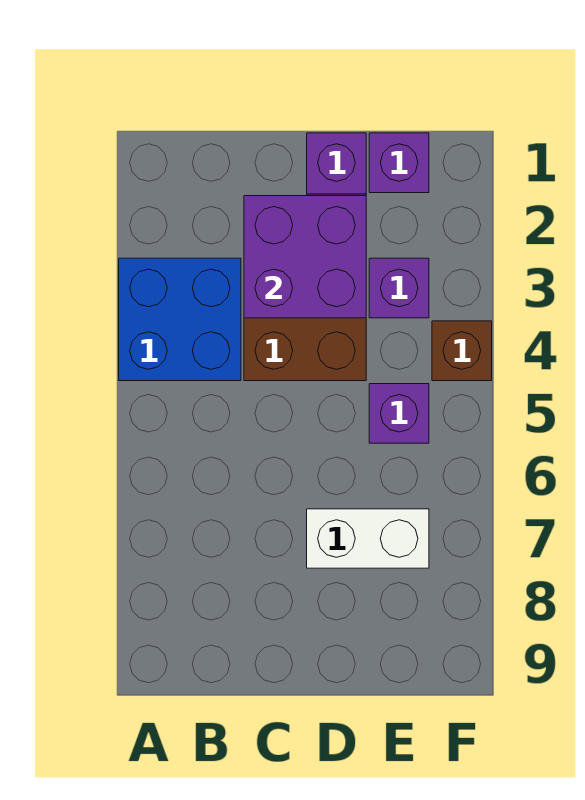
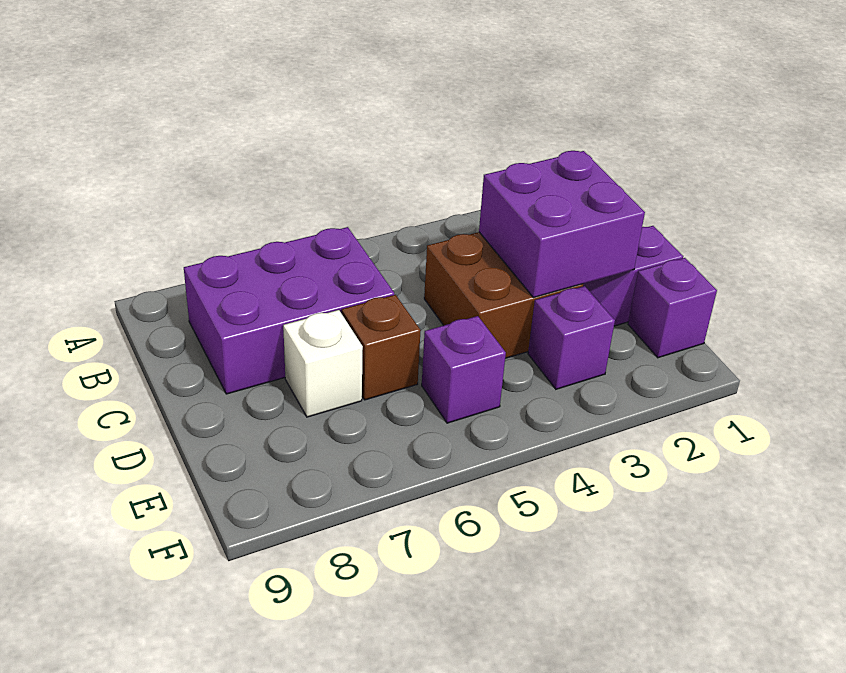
blue brick A3:B4 level 1 -> none
none -> purple brick B6:C8 level 1
white brick D7:E7 level 1 -> white brick D7 level 1
brown brick F4 level 1 -> brown brick D6 level 1

